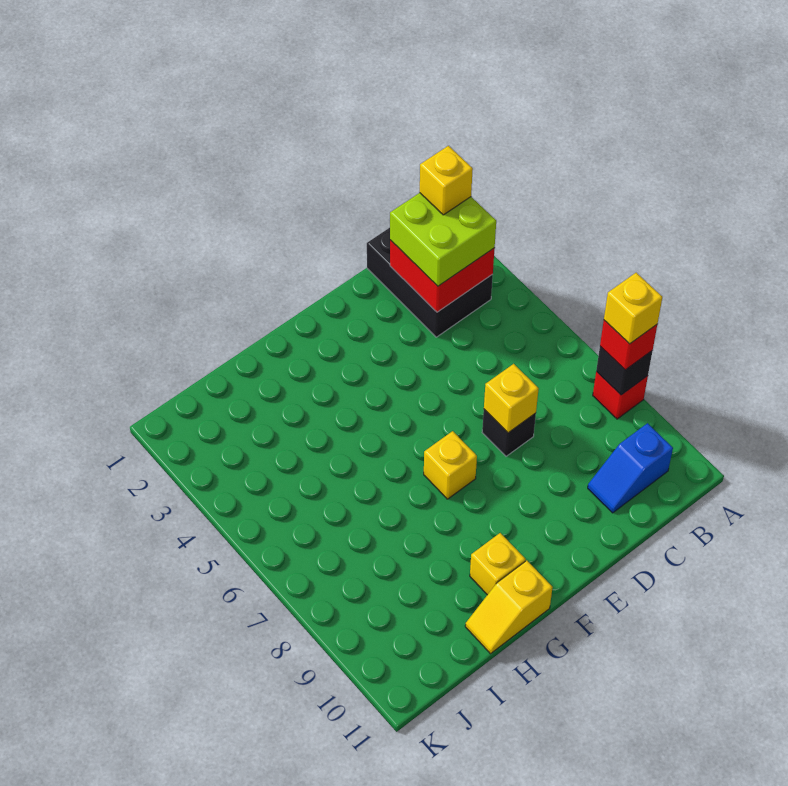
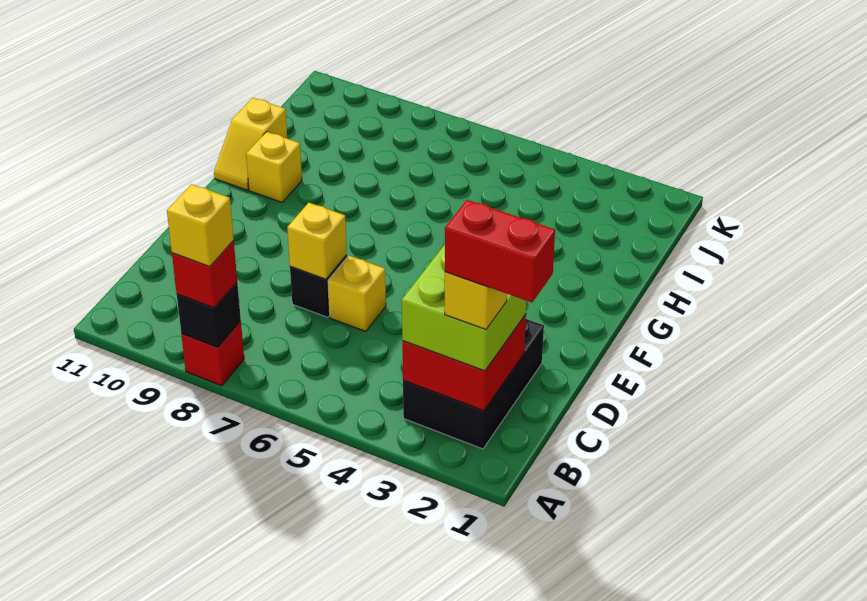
black brick B1:C3 level 1 -> black brick B2:D3 level 1
none -> red brick B1:B2 level 5
blue slope B10:C10 level 1 top B -> none
yellow brick F7 level 1 -> yellow brick D6 level 1
yellow slope G11:H11 level 1 top G -> yellow slope G11:H11 level 1 top H

